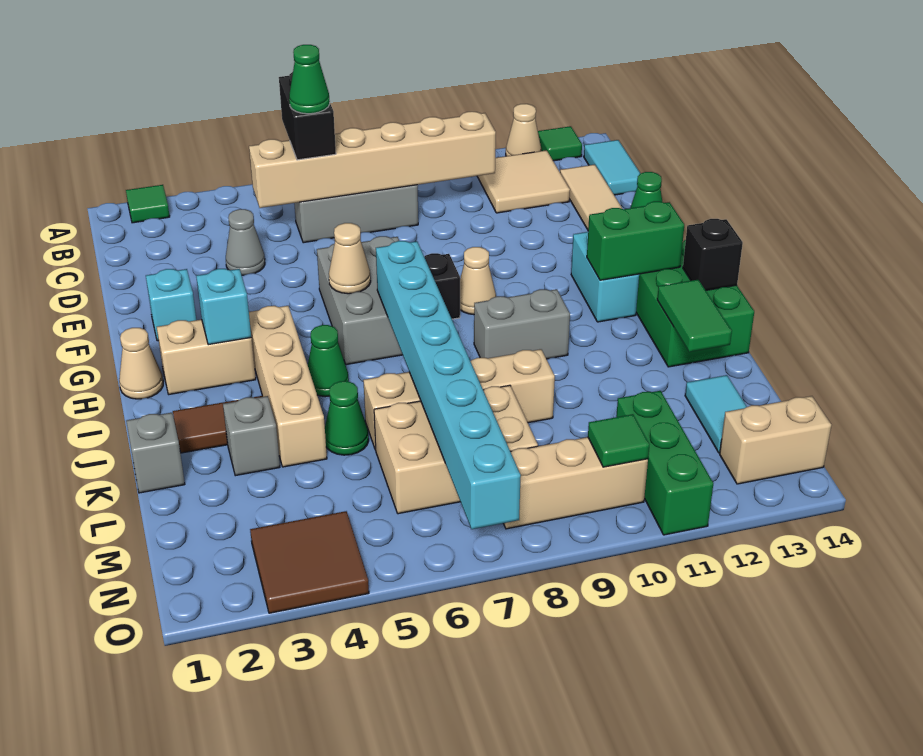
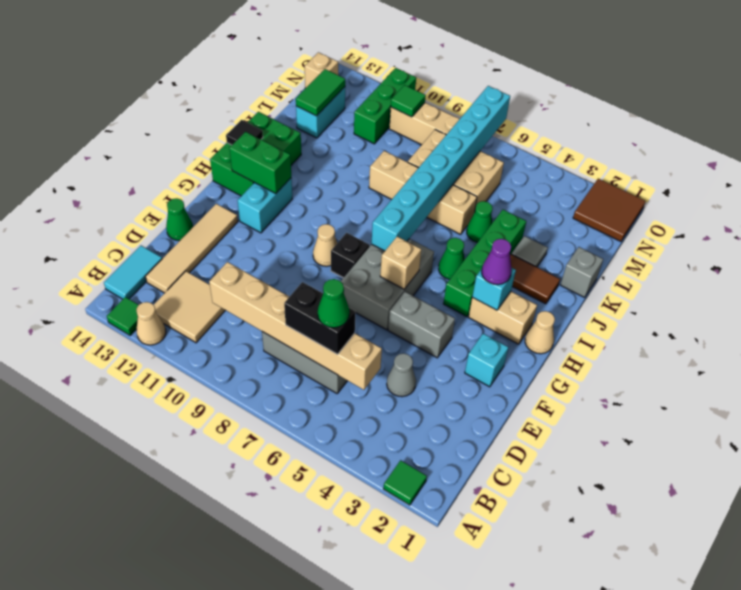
black brick B6:C6 level 3 -> black brick C6:C7 level 3
tan cone G6 level 2 -> tan brick G6 level 2
none -> purple cone H3 level 3
tan brick H4:K4 level 1 -> green brick H4:K4 level 1
grey brick I9:I10 level 1 -> grey brick F4:F5 level 1
black brick I14 level 2 -> black tile I14 level 2
green tile J13:K13 level 2 -> green tile L13:M13 level 2
grey brick K3 level 1 -> grey tile K3 level 1
cyan tile L13:M13 level 1 -> cyan brick L13:M13 level 1
brown tile N3:O4 level 1 -> brown tile N1:O2 level 1
tan brick N13:N14 level 1 -> tan brick N14 level 1

